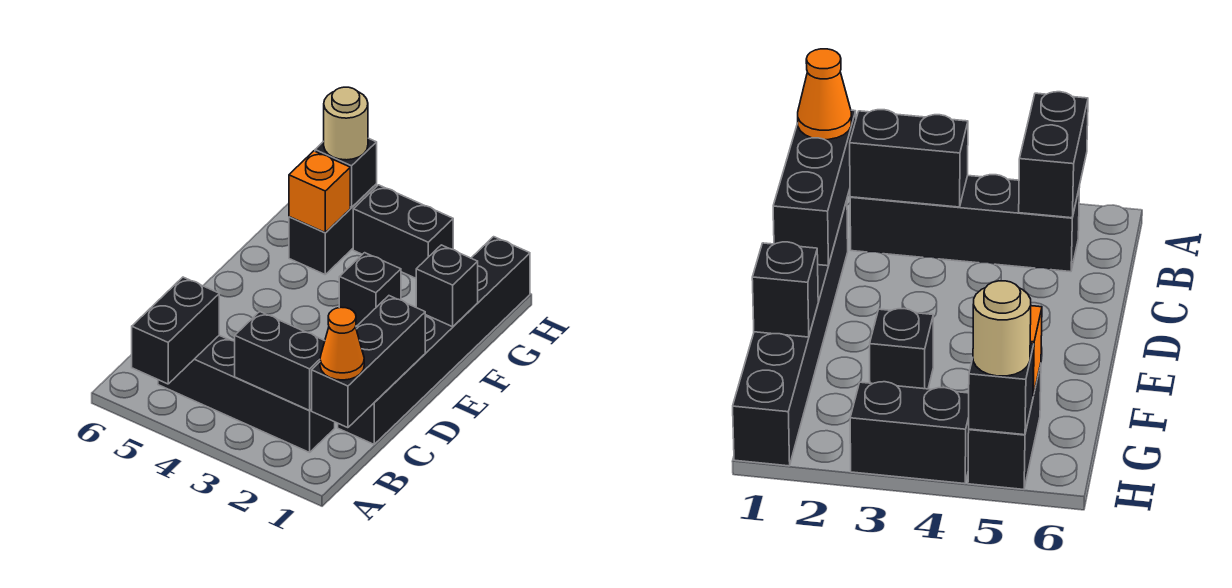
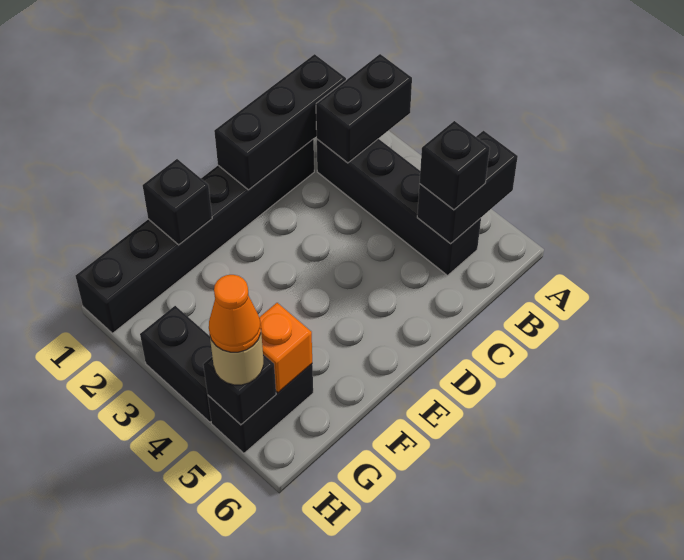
orange cone B1 level 3 -> orange cone H5 level 4
black brick B2:B3 level 2 -> black brick A2:B2 level 2
black brick F3 level 1 -> black brick B5 level 3

